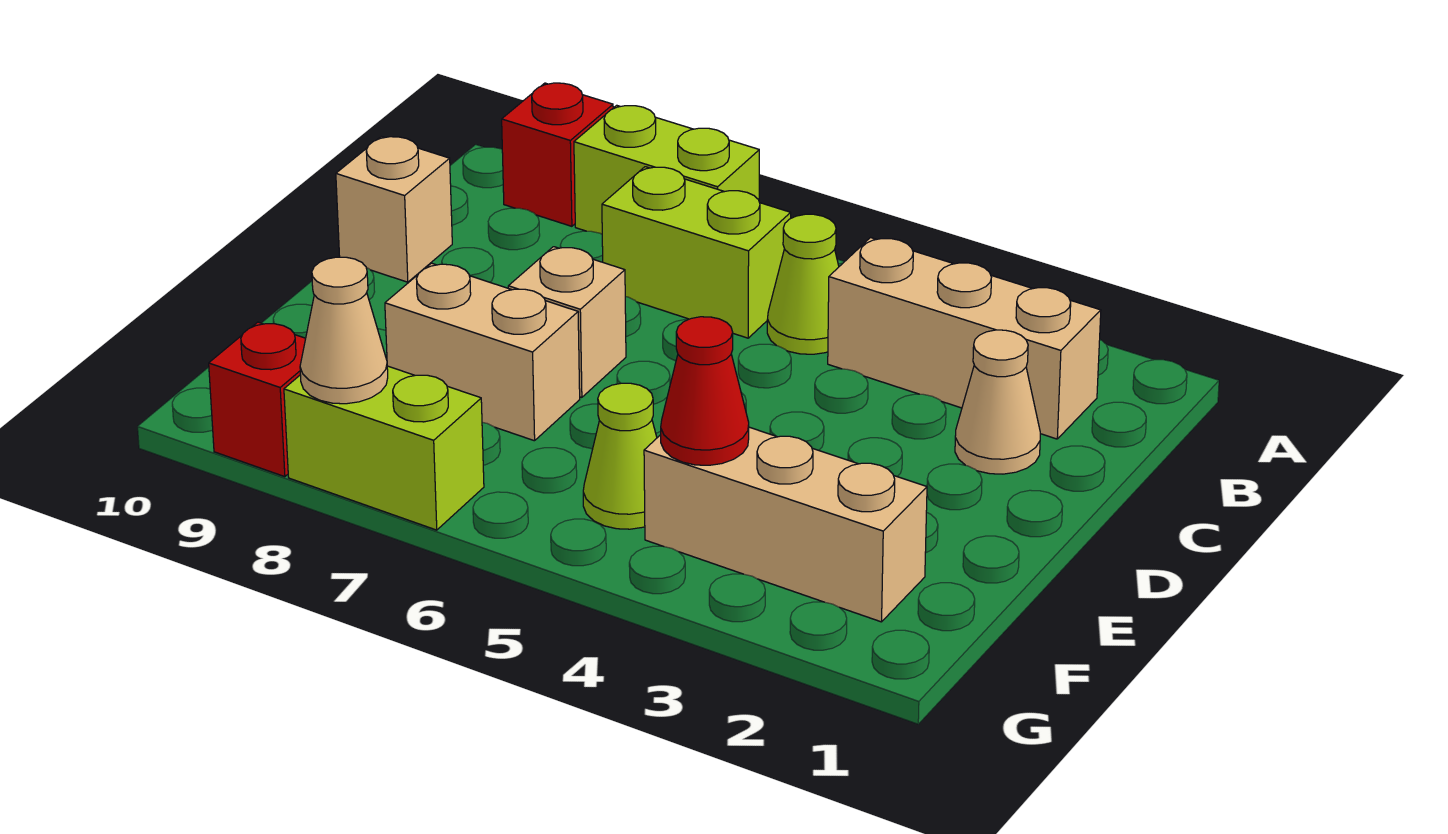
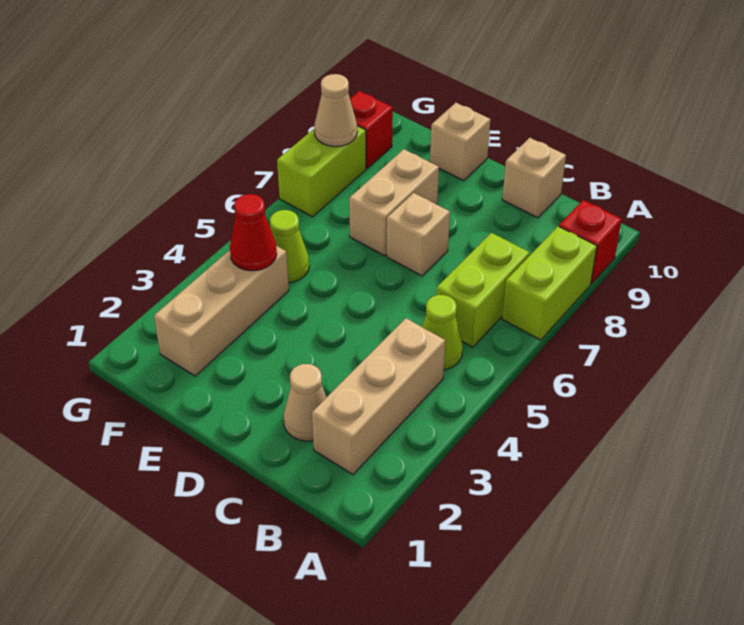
none -> tan brick E10 level 1

